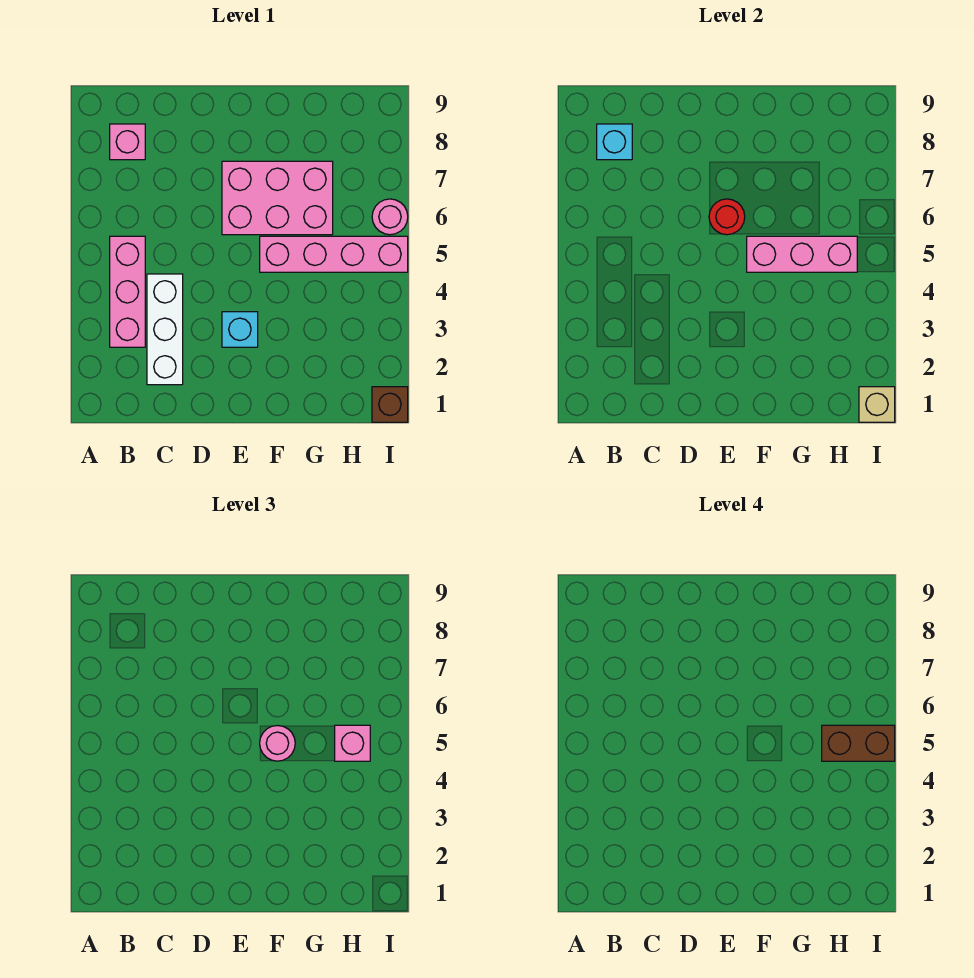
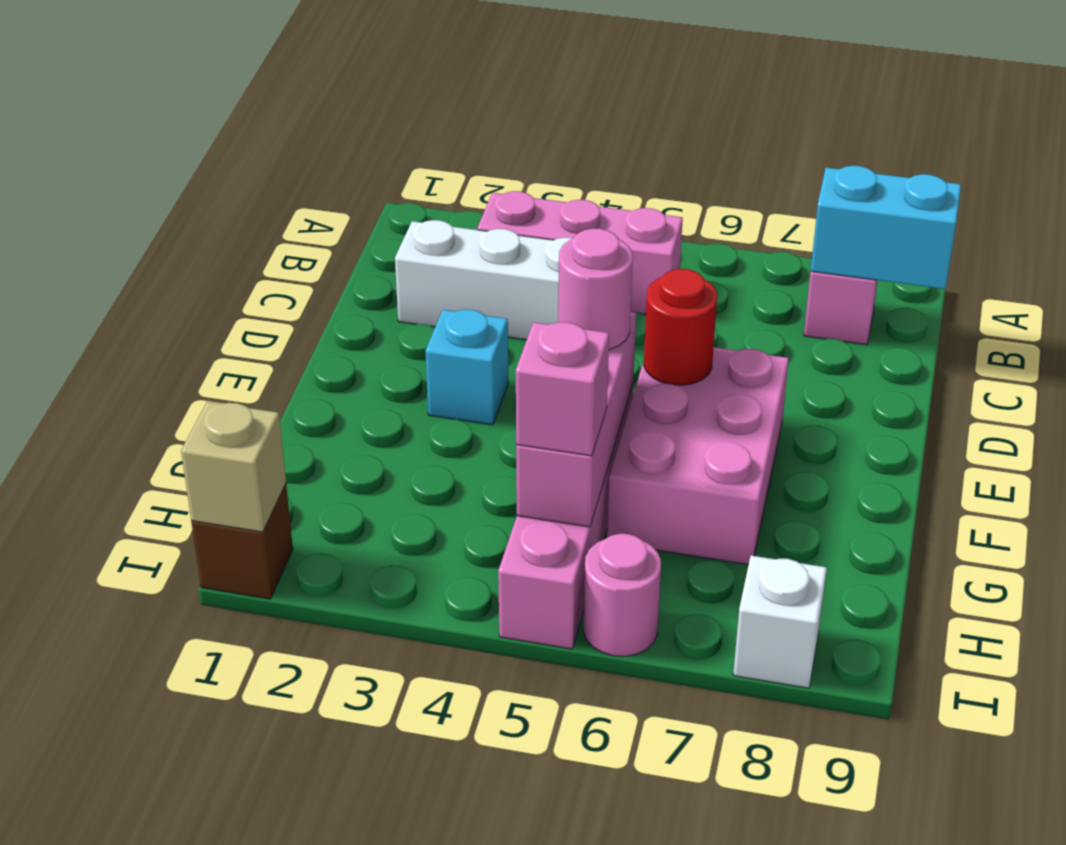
cyan brick B8 level 2 -> cyan brick B8:B9 level 2
brown brick H5:I5 level 4 -> none
none -> white brick I8 level 1

